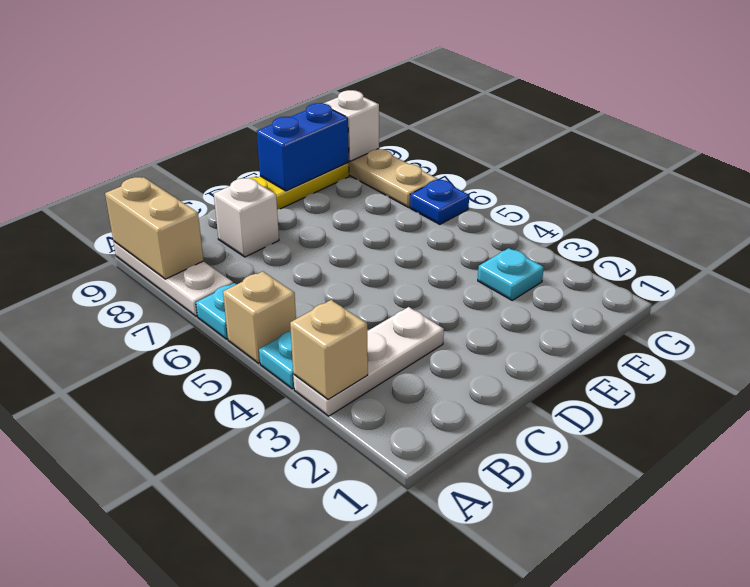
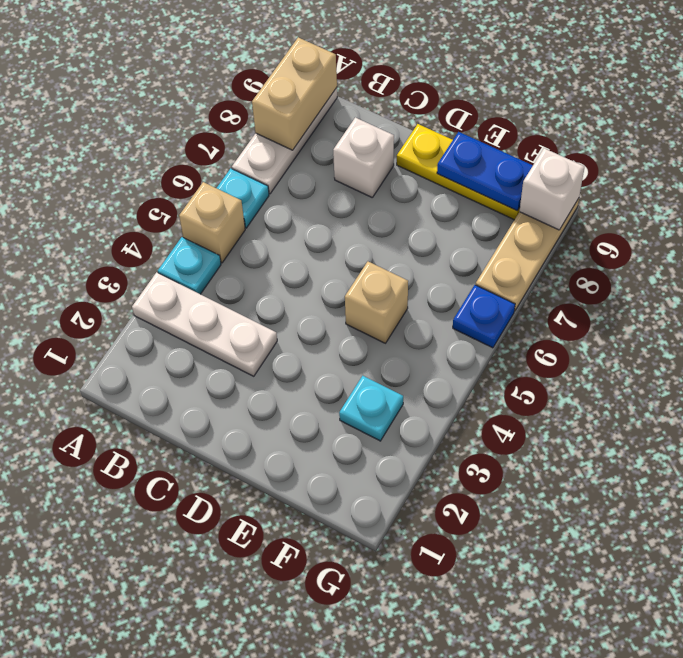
tan brick A3 level 2 -> tan brick E5 level 1
blue brick E9:F9 level 2 -> blue plate E9:F9 level 2

